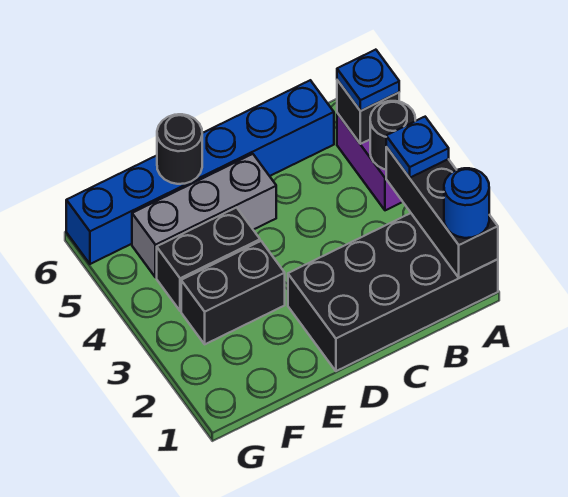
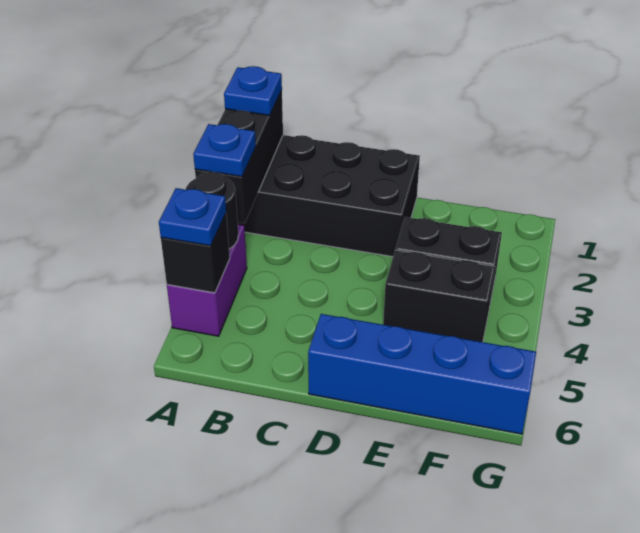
blue round brick A1 level 3 -> blue plate A1 level 3
blue brick B6:G6 level 1 -> blue brick D6:G6 level 1
grey brick D5:F5 level 1 -> none
black round brick E6 level 2 -> none

